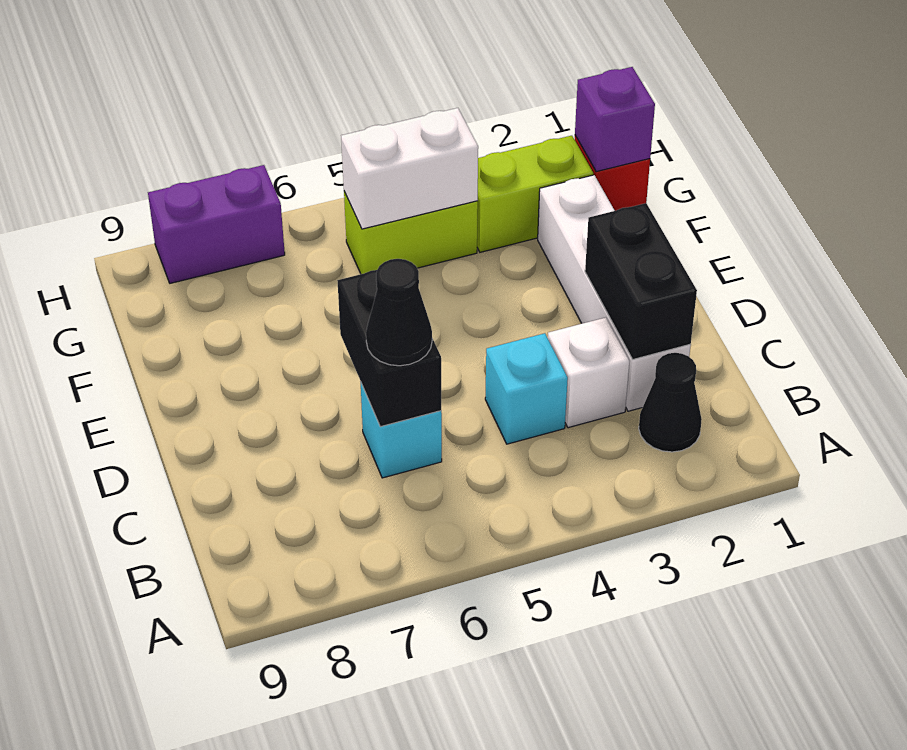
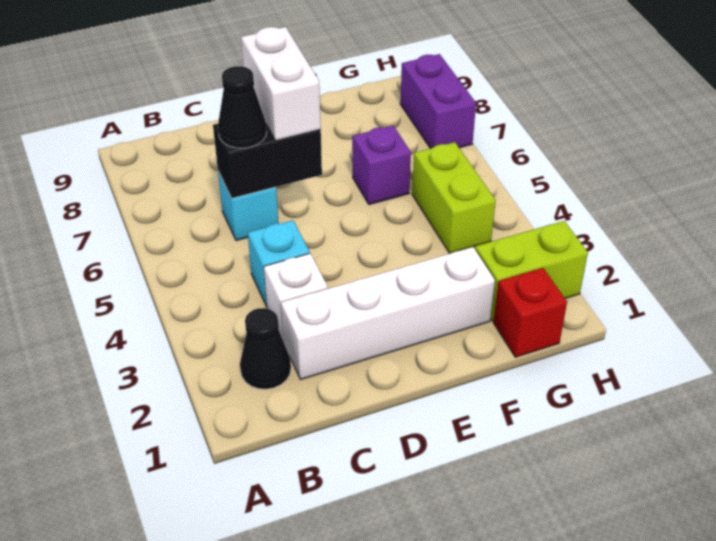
black brick C2:D2 level 2 -> none
purple brick G1 level 2 -> purple brick F6 level 1
lime brick G2:G3 level 1 -> lime brick G2:H2 level 1
white brick G4:G5 level 2 -> white brick D6:D7 level 3

